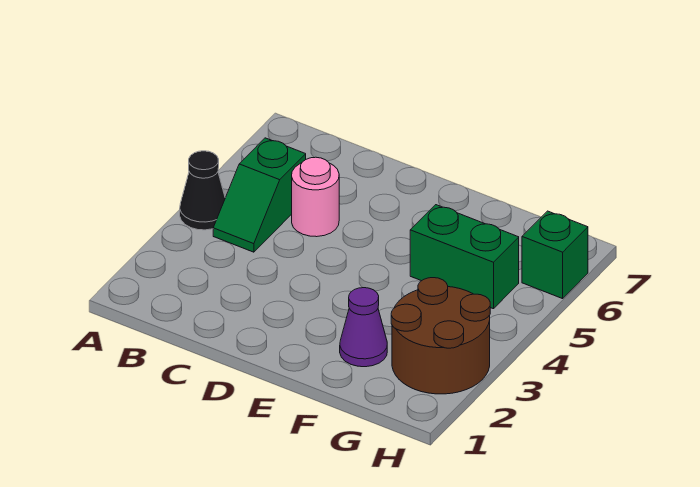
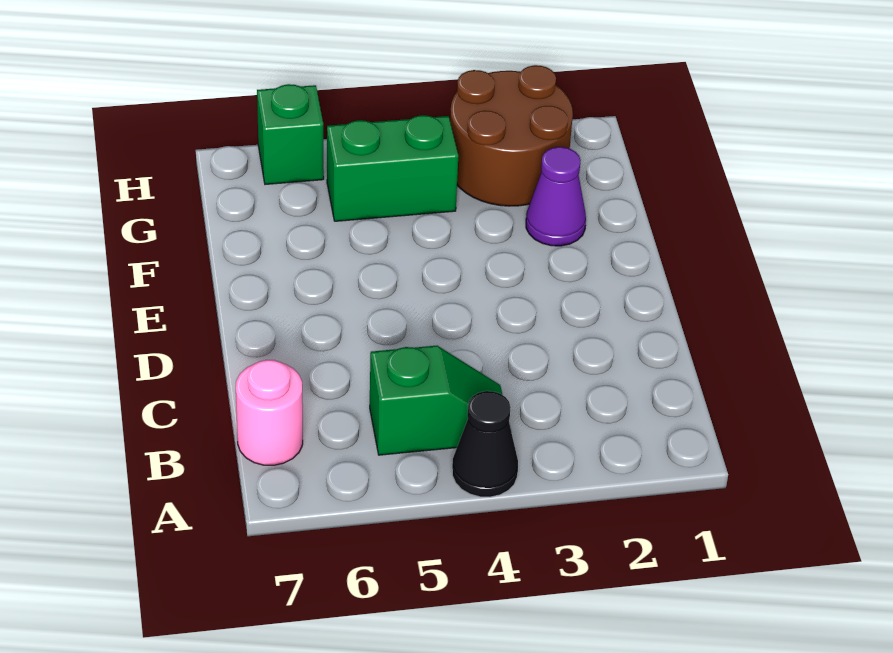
pink round brick C5 level 1 -> pink round brick B7 level 1
green brick F5:G5 level 1 -> green brick G4:G5 level 1

